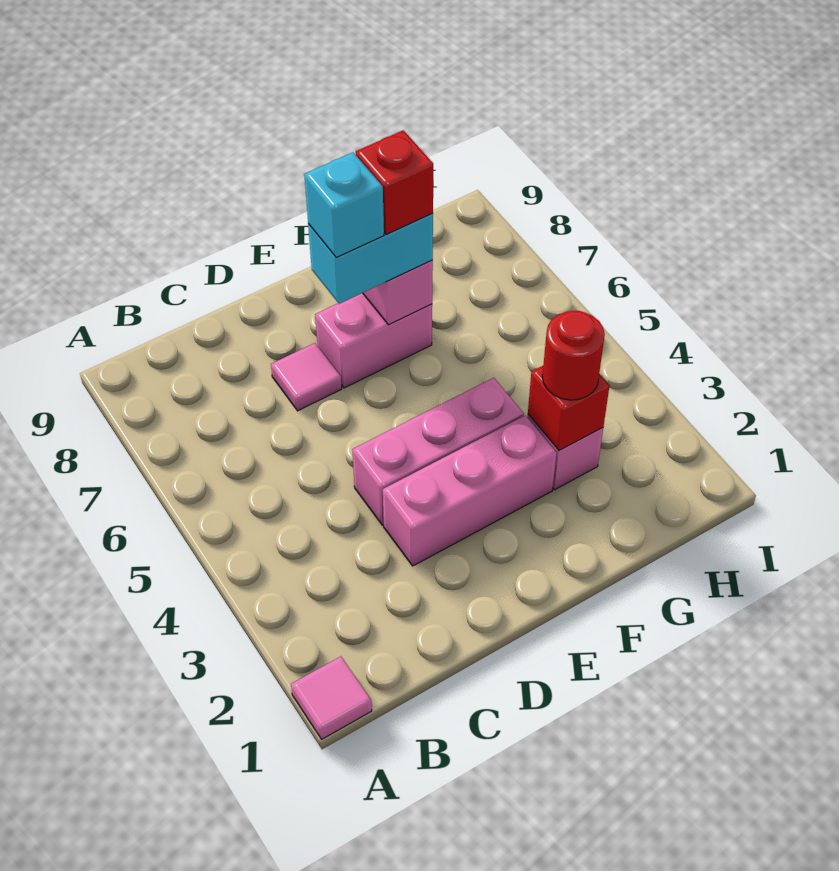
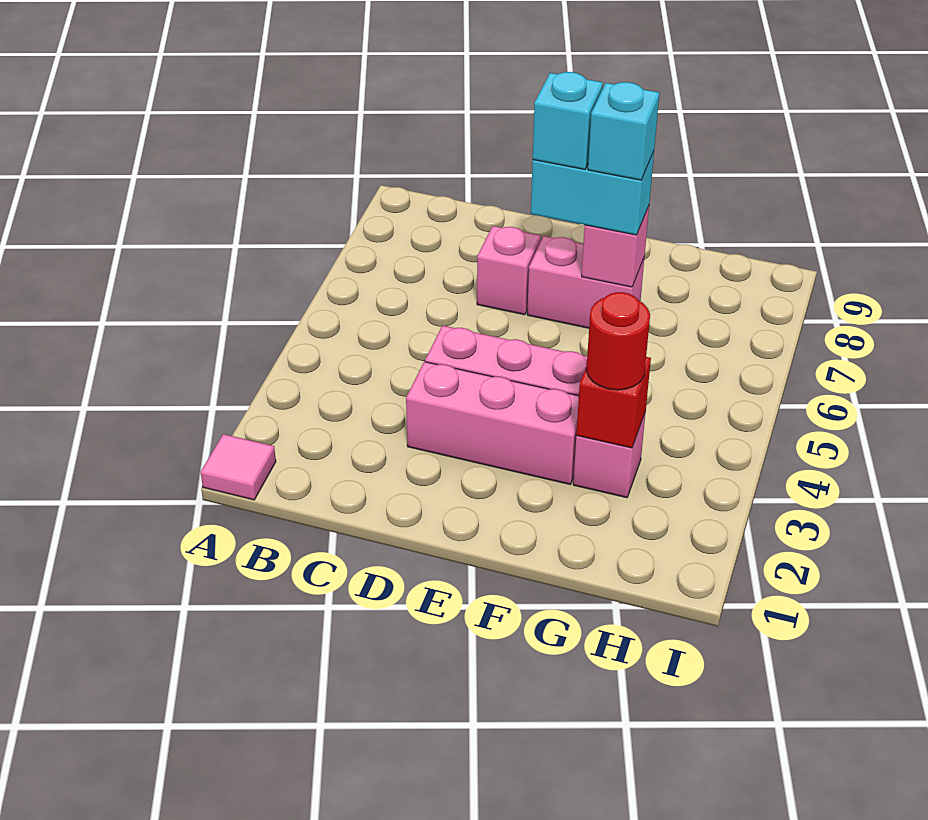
pink tile D7 level 1 -> pink brick D7 level 1
red brick F7 level 4 -> cyan brick F7 level 4

